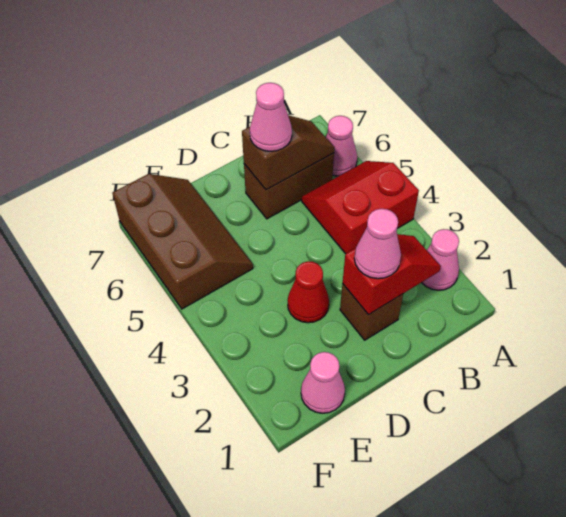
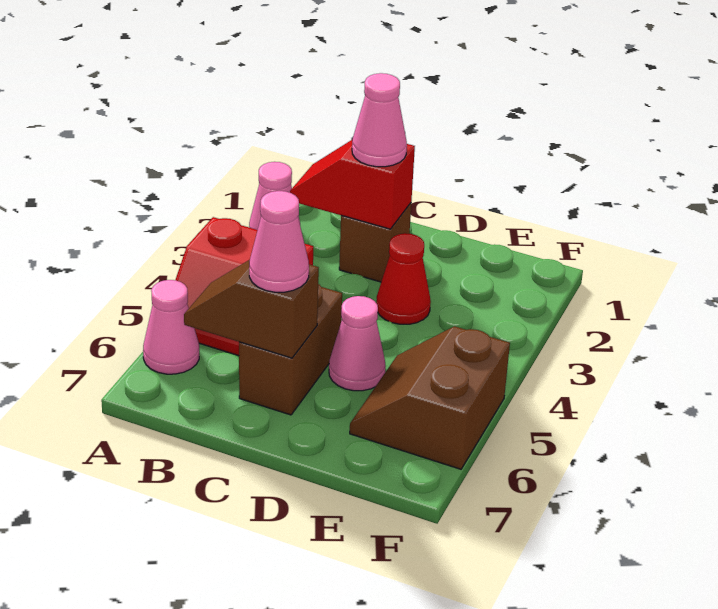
brown brick B6:C6 level 1 -> brown brick C5:C6 level 1
pink cone E1 level 1 -> pink cone D5 level 1
brown slope E5:F7 level 1 top F -> brown slope E5:F6 level 1 top F

